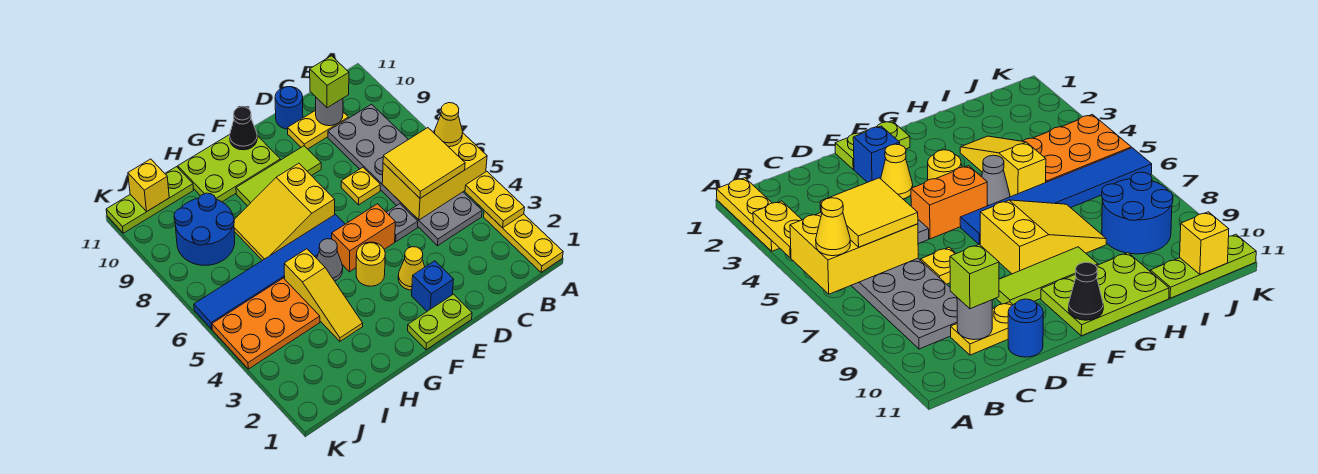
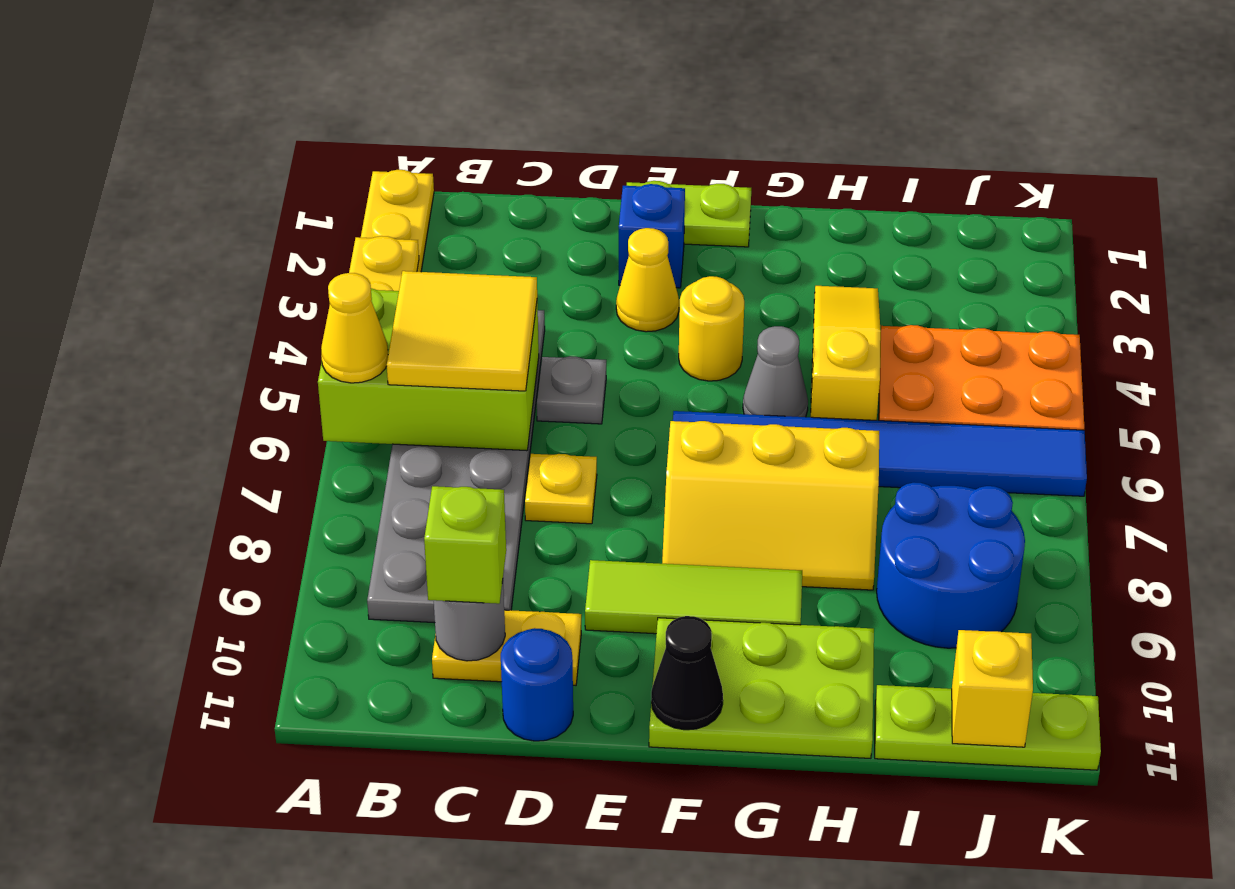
yellow brick A5:C6 level 2 -> lime brick A5:C6 level 2
orange brick E5:F5 level 1 -> none
yellow slope F7:H8 level 1 top F -> yellow slope F7:H8 level 1 top 7

